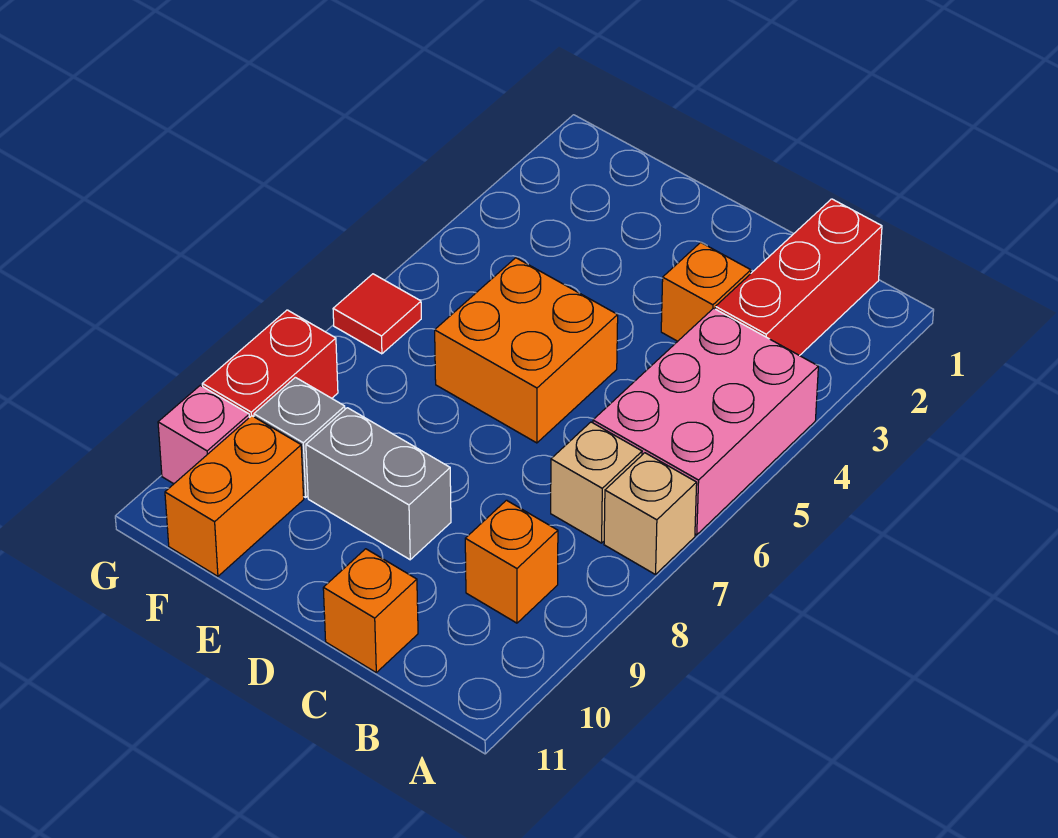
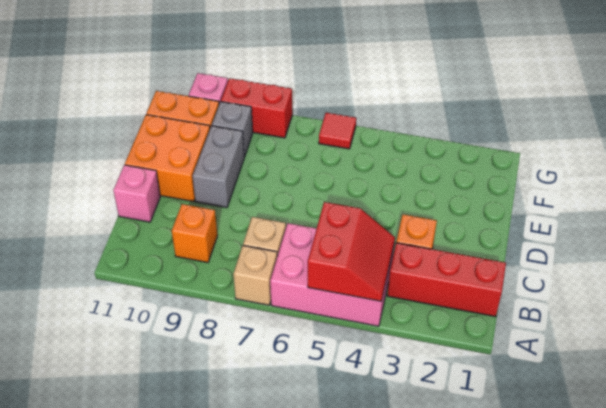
none -> red slope A4:B5 level 2 top 5
orange brick C11 level 1 -> pink brick C11 level 1
orange brick D5:E6 level 1 -> orange brick D10:E11 level 1

